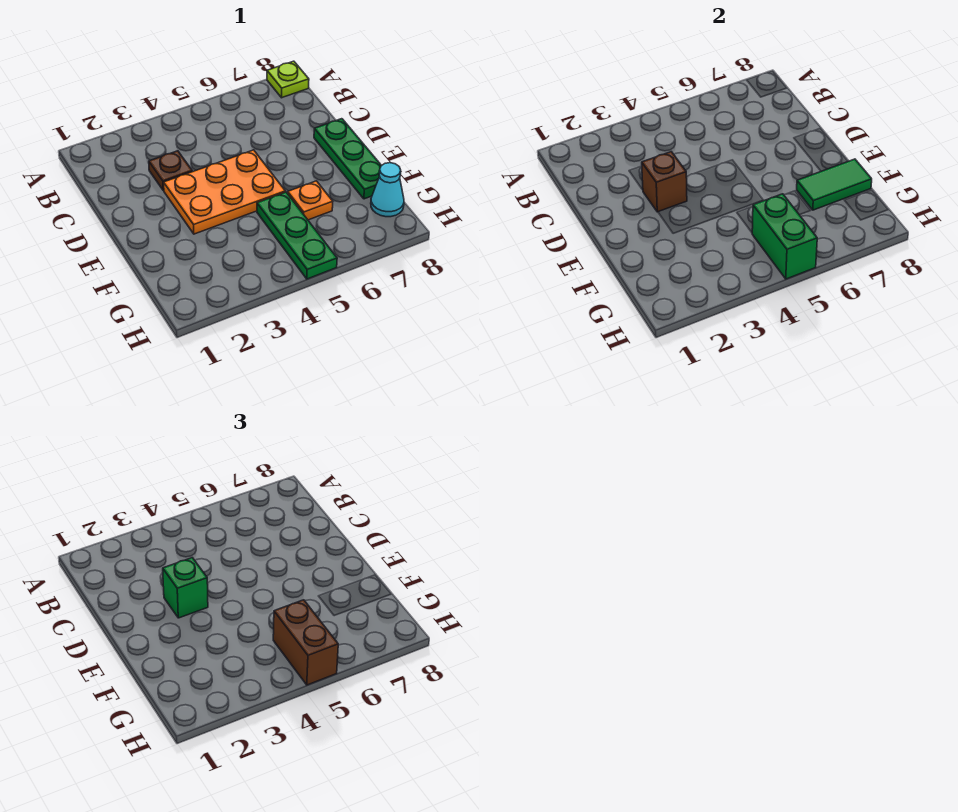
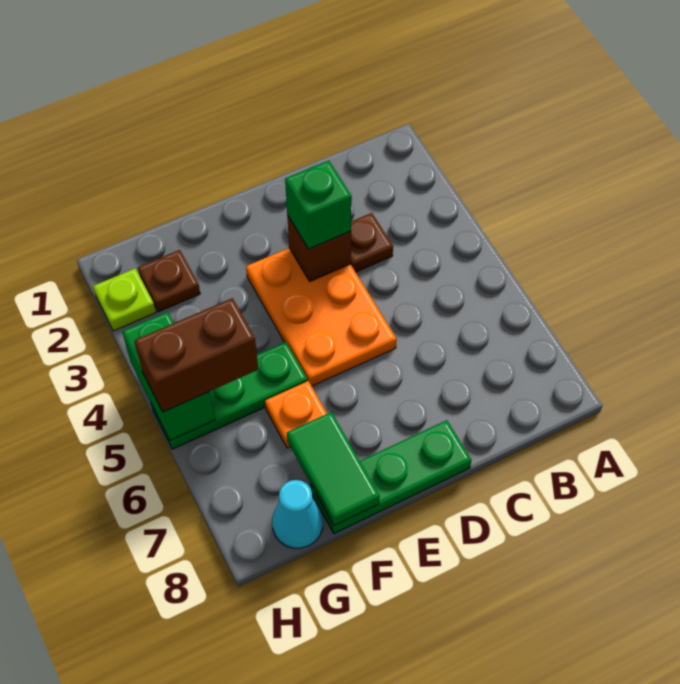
lime plate A8 level 1 -> lime plate H2 level 1
none -> brown plate G2 level 1
green brick G5:H5 level 2 -> green brick H4:H5 level 2

